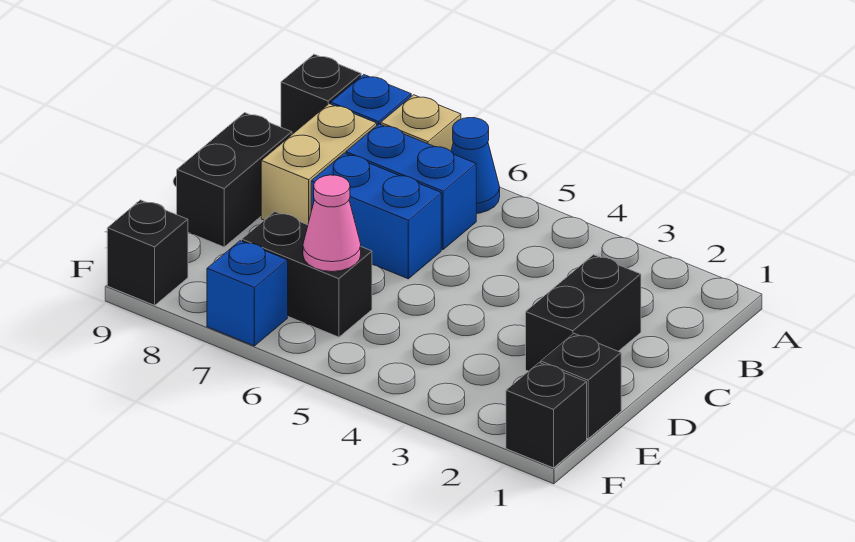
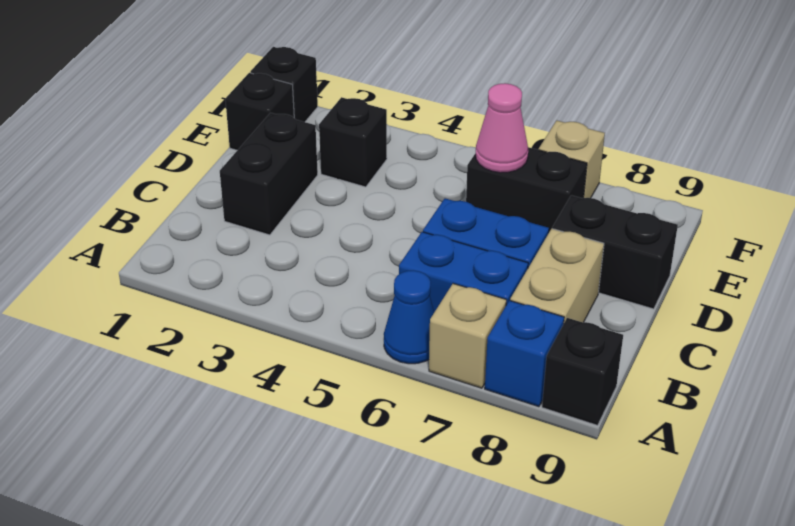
black brick C9:D9 level 1 -> black brick D8:D9 level 1
blue brick F7 level 1 -> tan brick F7 level 1
black brick F9 level 1 -> black brick E3 level 1

